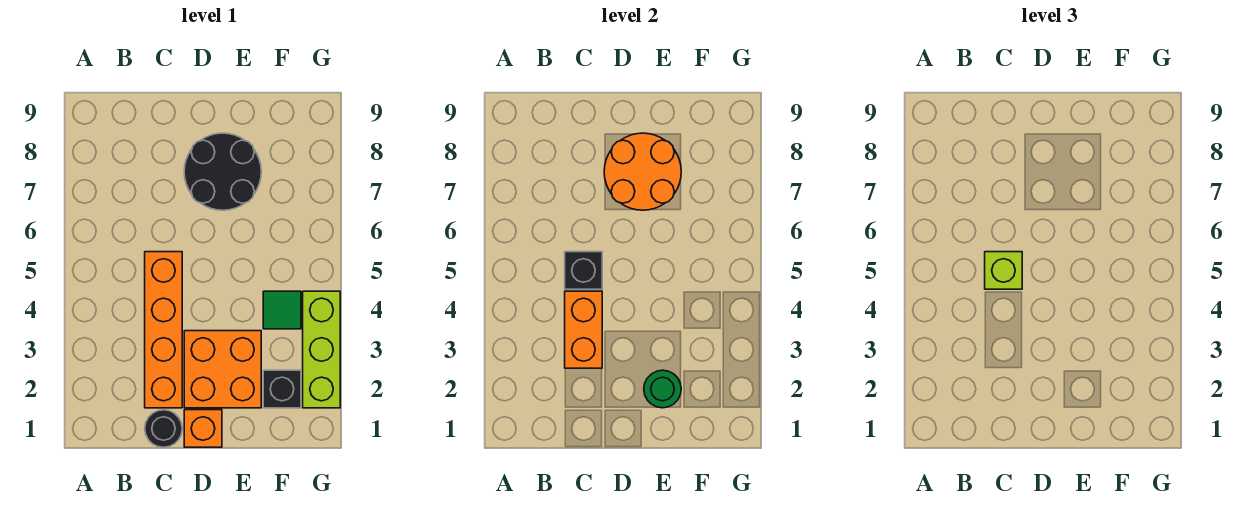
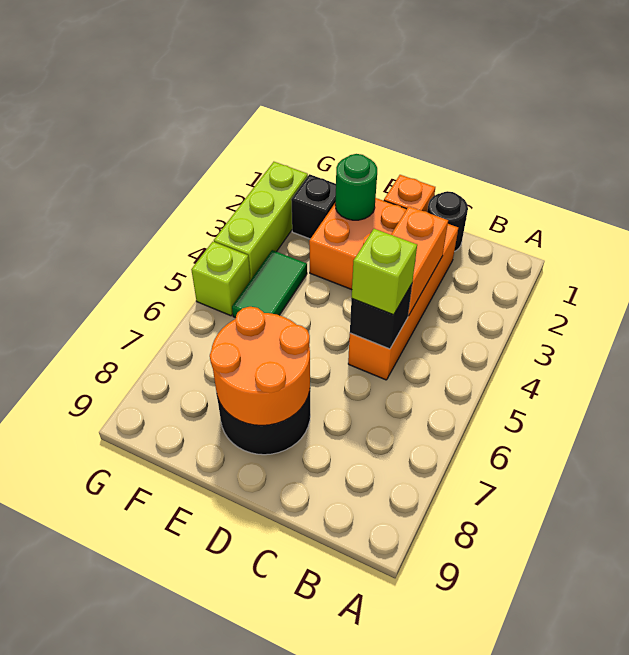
green tile F4 level 1 -> green tile F4:F5 level 1
none -> lime brick G5 level 1

